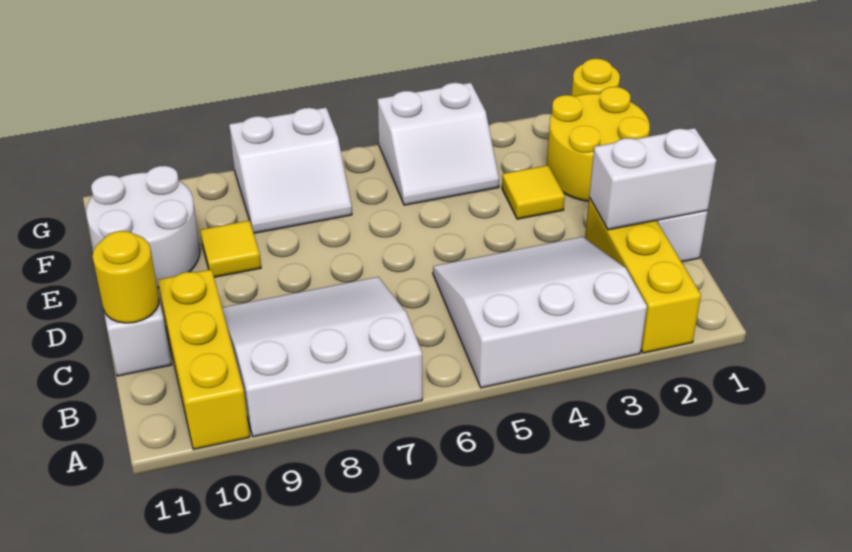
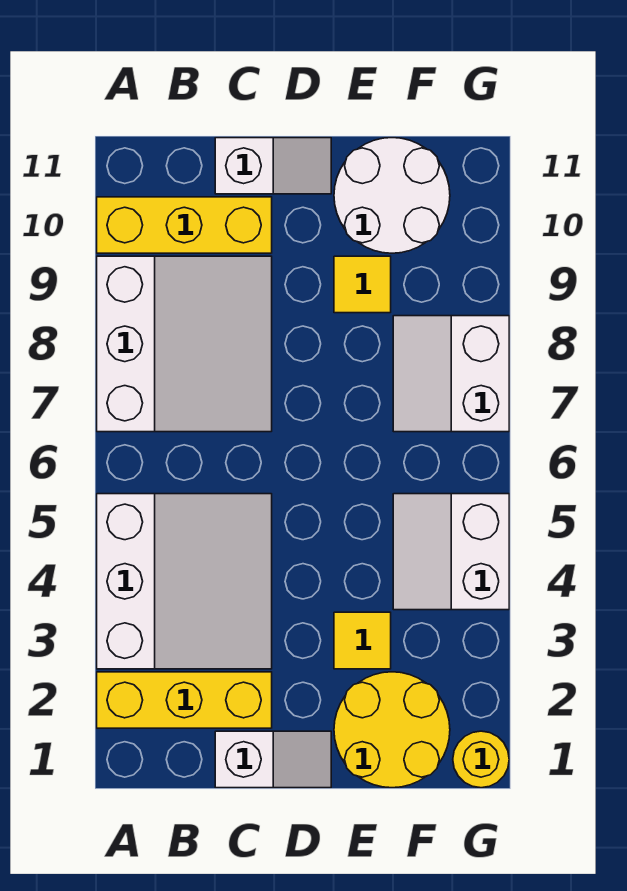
white brick C1:C2 level 2 -> none
yellow round brick C11 level 2 -> none

